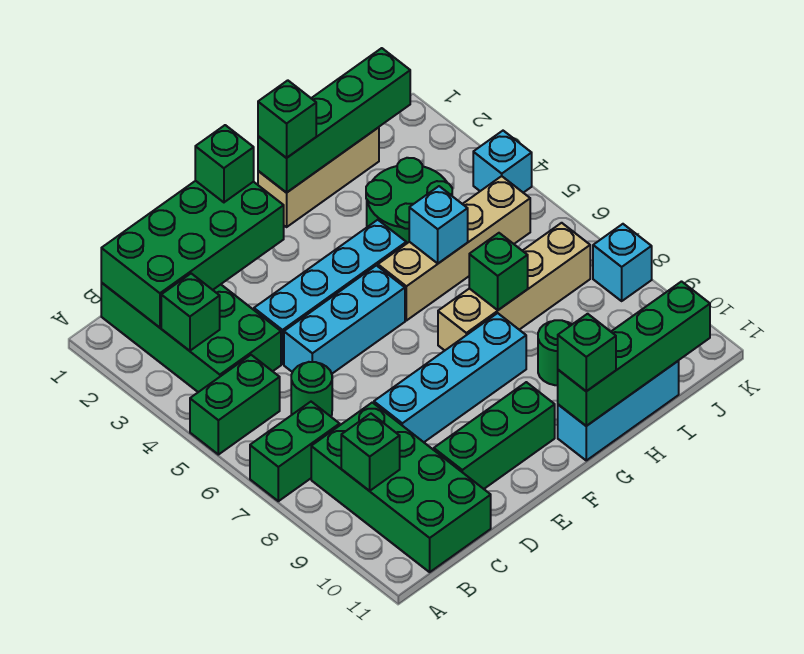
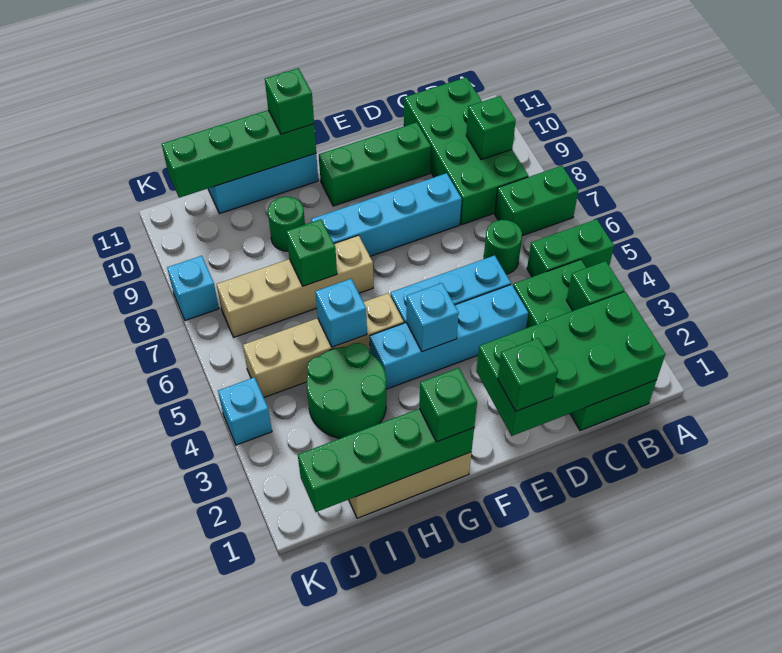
none -> cyan brick F4 level 2

